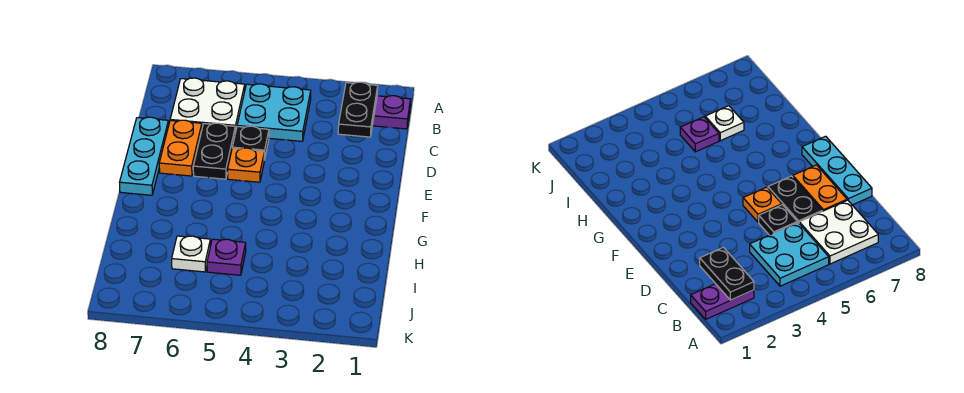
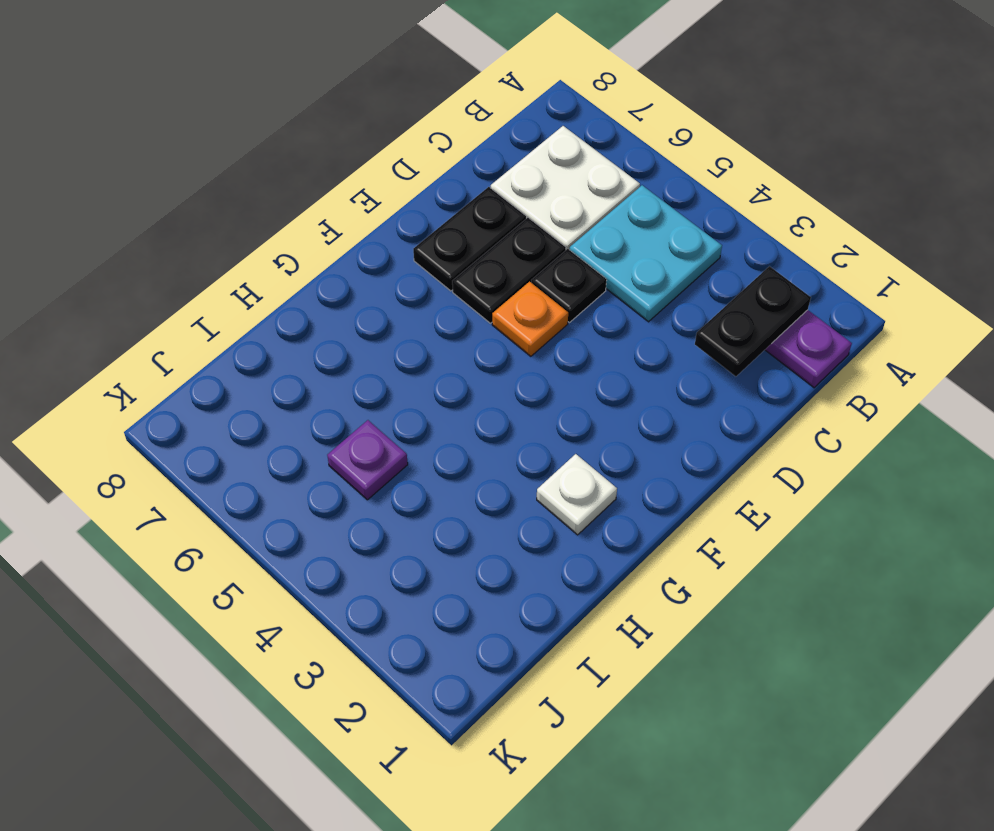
orange plate D7:E7 level 1 -> black plate D7:E7 level 1
cyan plate D8:F8 level 1 -> none
white plate I6 level 1 -> white plate G2 level 1

